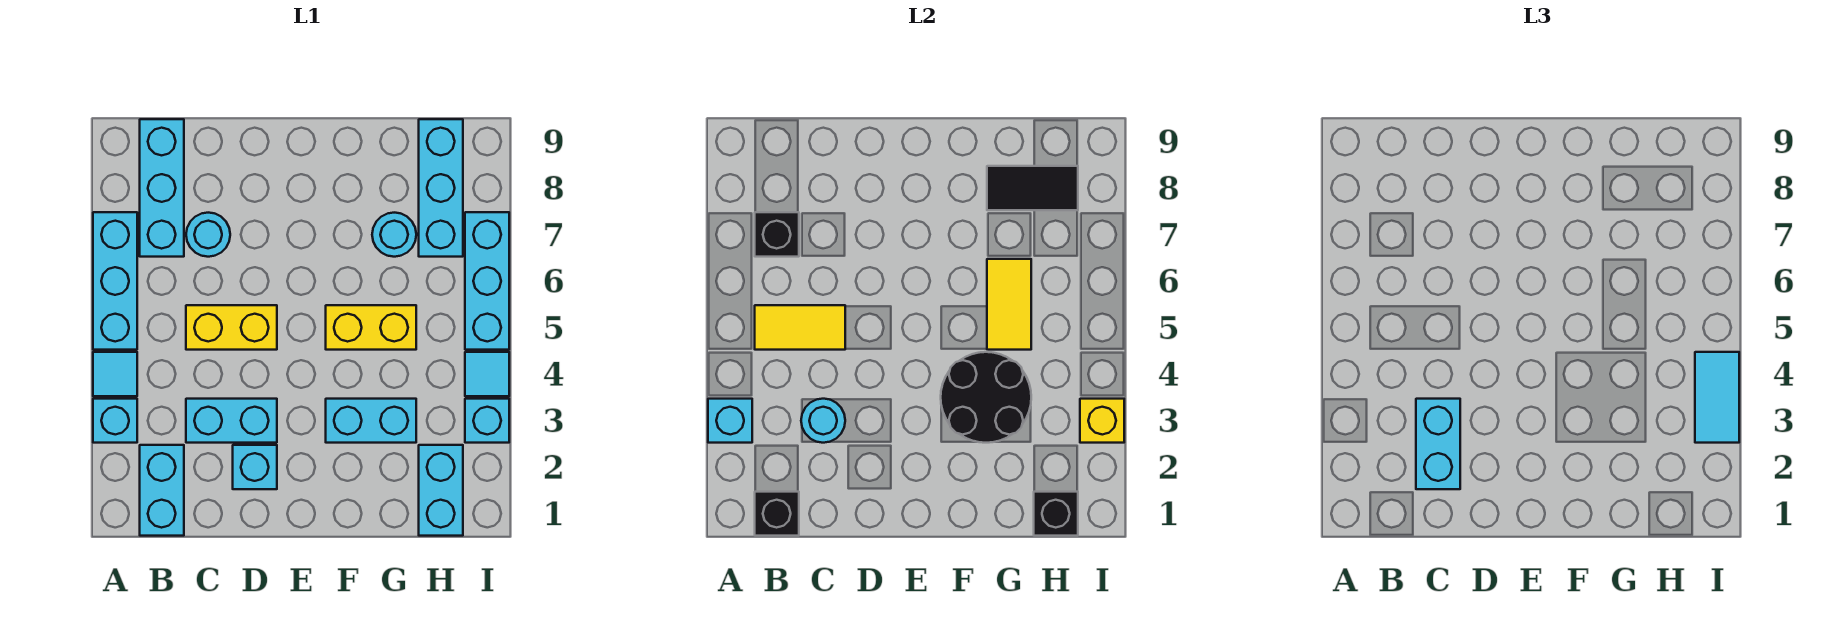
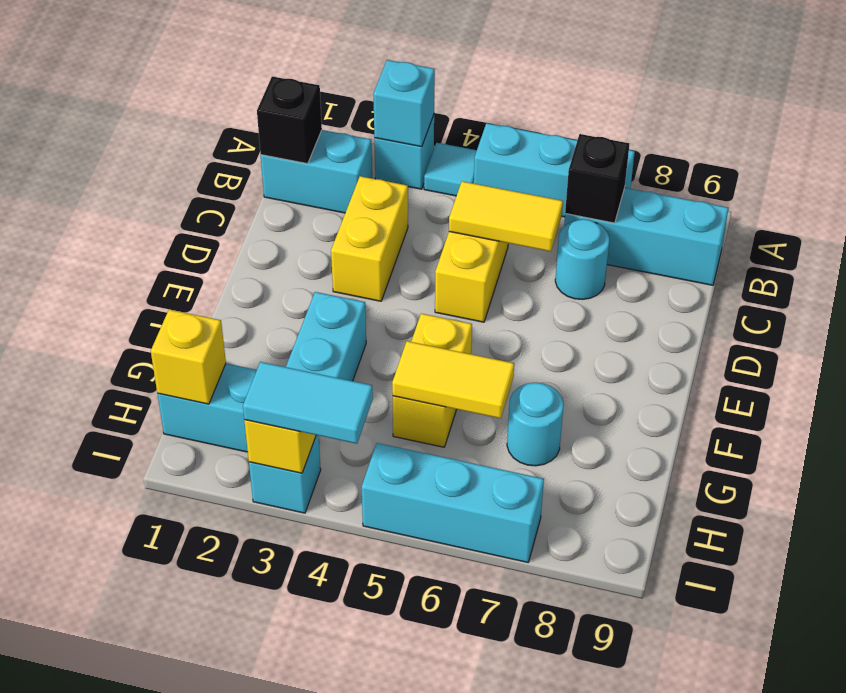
yellow tile B5:C5 level 2 -> yellow tile C5:C6 level 2
cyan brick C2:C3 level 3 -> none
cyan brick C3:D3 level 1 -> yellow brick C3:D3 level 1
cyan round brick C3 level 2 -> none
cyan brick D2 level 1 -> none
black round brick F3:G4 level 2 -> none
black tile G8:H8 level 2 -> none
black brick H1 level 2 -> yellow brick H1 level 2
cyan brick H7:H9 level 1 -> none
cyan tile I4 level 1 -> none

